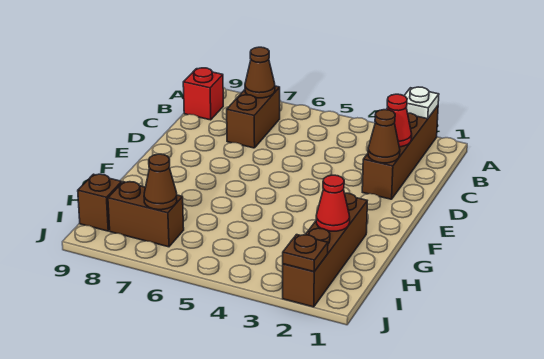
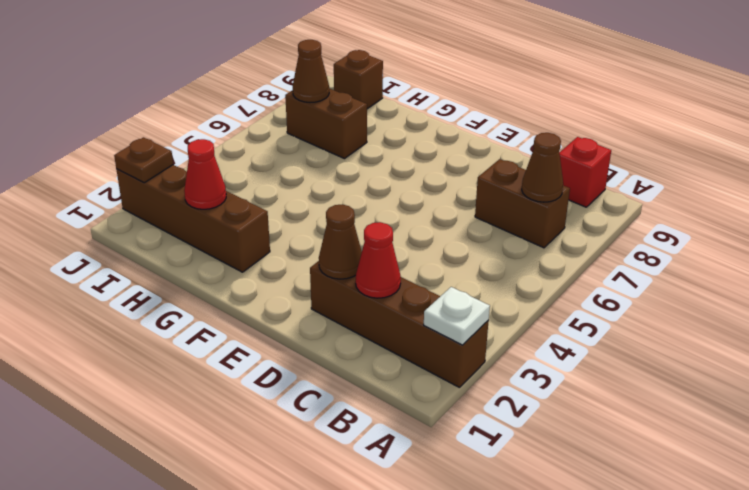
brown brick I7:I8 level 1 -> brown brick H7:I7 level 1

